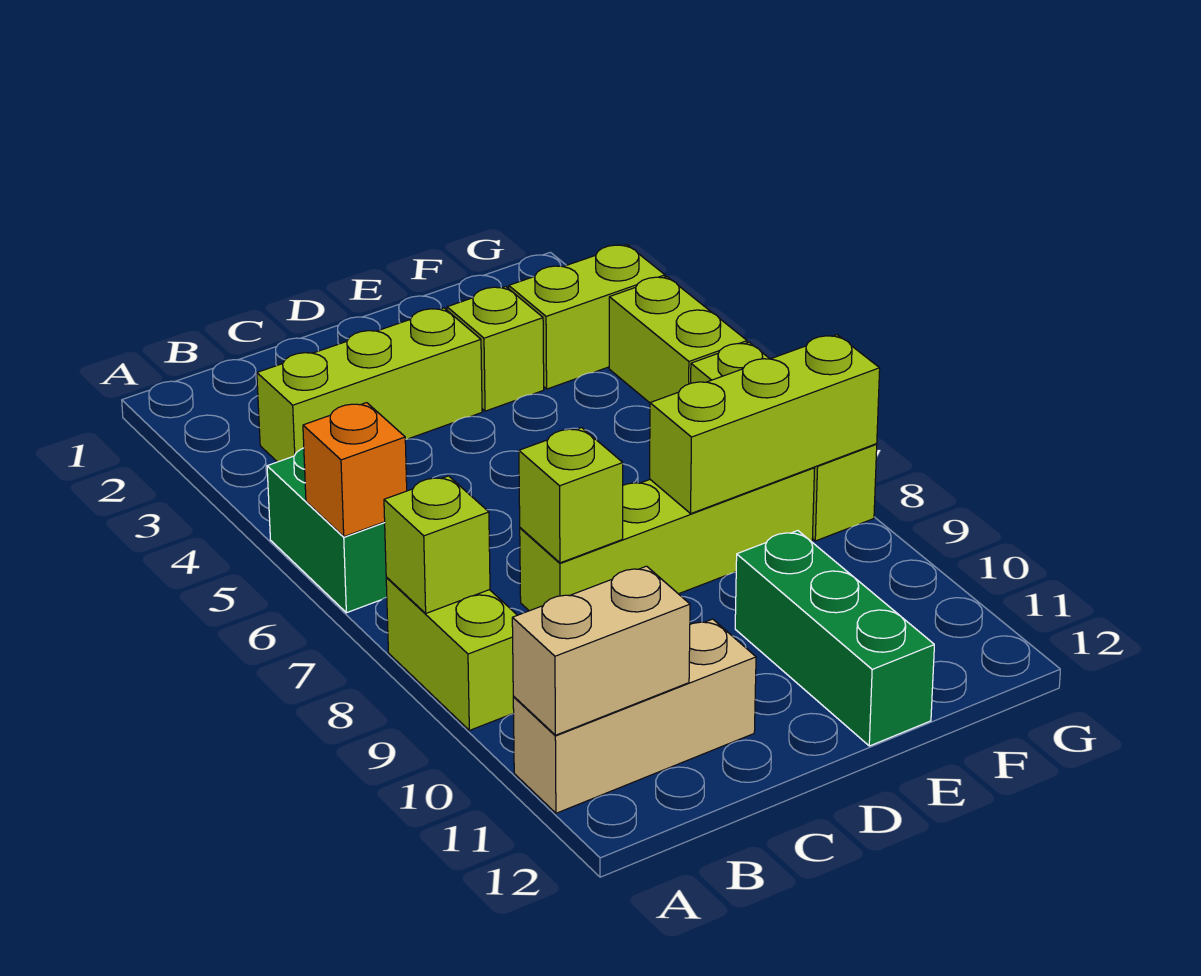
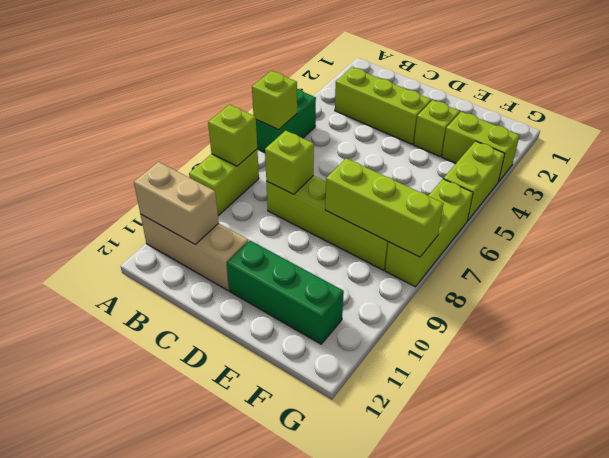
orange brick A6 level 2 -> lime brick A6 level 2
green brick E10:E12 level 1 -> green brick D11:F11 level 1

